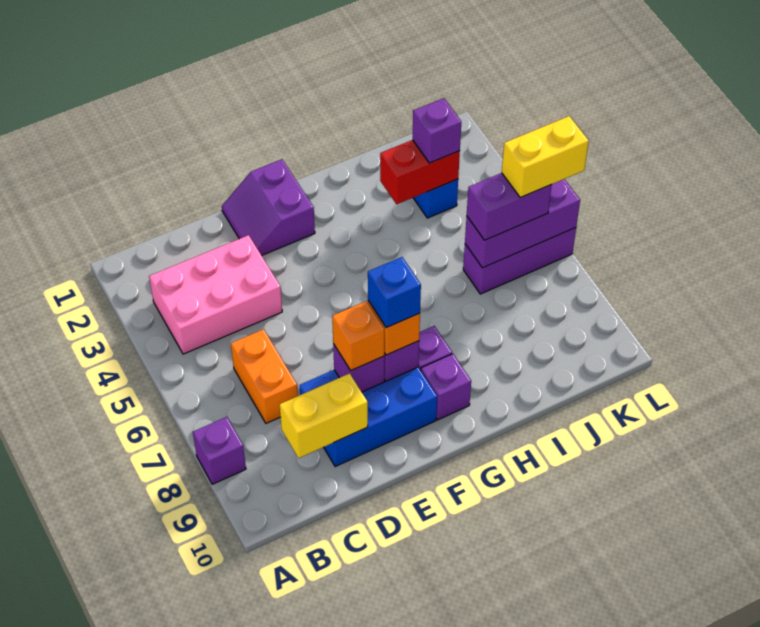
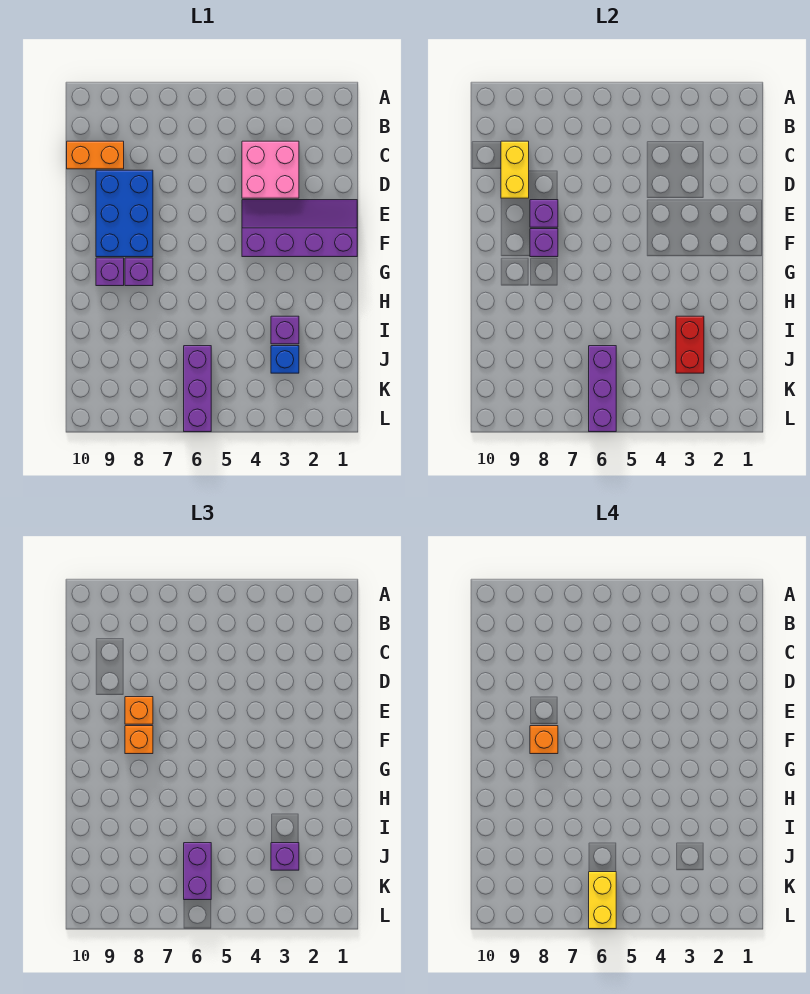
purple brick A8 level 1 -> purple brick I3 level 1
pink brick B3:D4 level 1 -> pink brick C3:D4 level 1
orange brick C6:C7 level 1 -> orange brick C9:C10 level 1
purple slope E1:F2 level 1 top F -> purple slope E1:F4 level 1 top F
blue brick F8 level 4 -> orange brick F8 level 4

